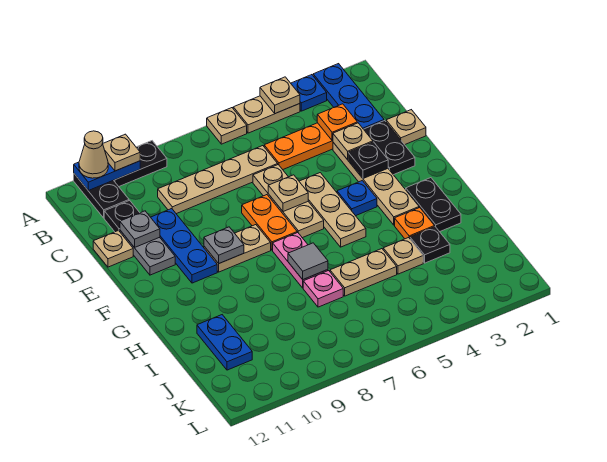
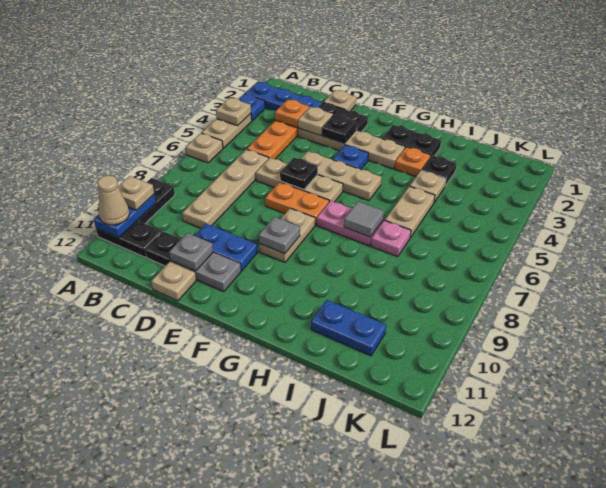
blue plate D10:F10 level 1 -> blue plate D10:E10 level 1
tan plate E6 level 2 -> black plate E6 level 2

